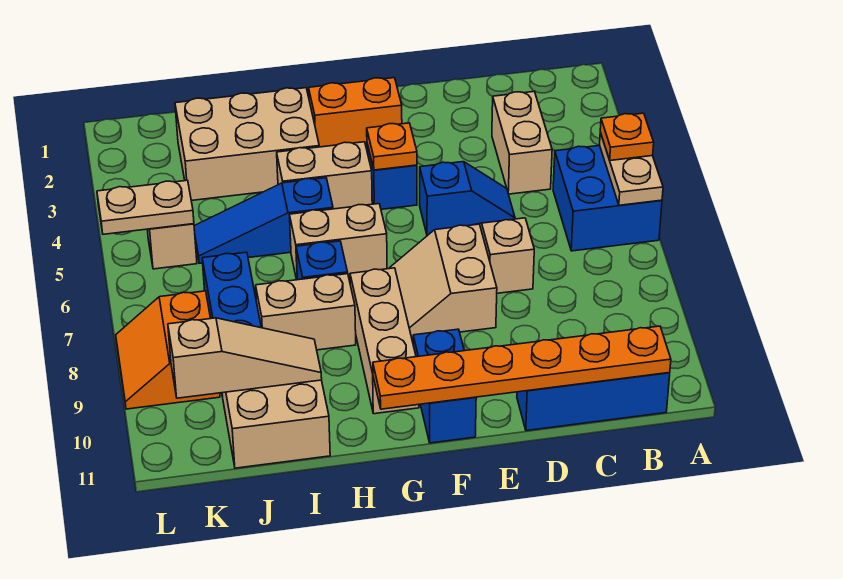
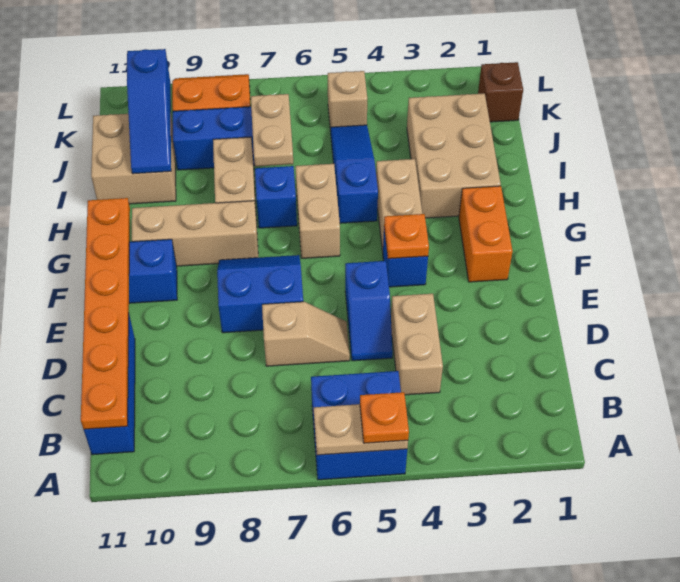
tan brick C3:C4 level 1 -> tan brick C4:D4 level 1
tan slope E7:F8 level 1 top E -> blue slope E7:F8 level 1 top E
tan slope I10:K10 level 2 top K -> blue slope I10:K10 level 2 top K
none -> brown brick K1 level 1
tan plate K5:L5 level 2 -> tan plate I7:J7 level 2

